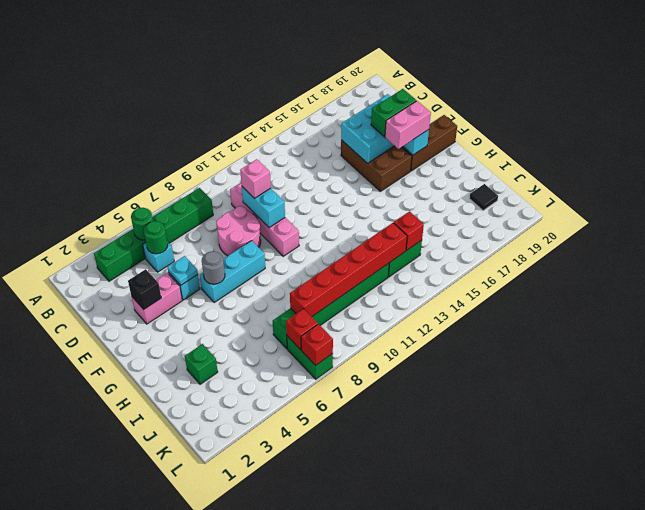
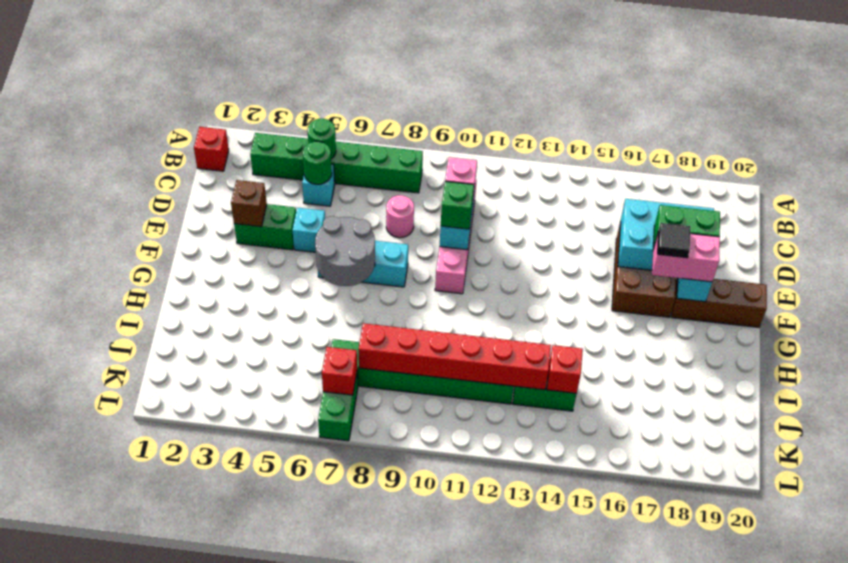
pink round brick D8:E9 level 1 -> pink round brick D8 level 1
pink brick E3:E4 level 1 -> green brick E3:E4 level 1
black brick E3 level 2 -> brown brick E3 level 2
cyan plate E5 level 2 -> none
grey round brick F6 level 2 -> grey round brick F6:G7 level 2
green brick I3 level 1 -> green brick E10 level 3
black tile J19 level 1 -> black tile F17 level 4
red brick L7 level 2 -> red brick B1 level 1

